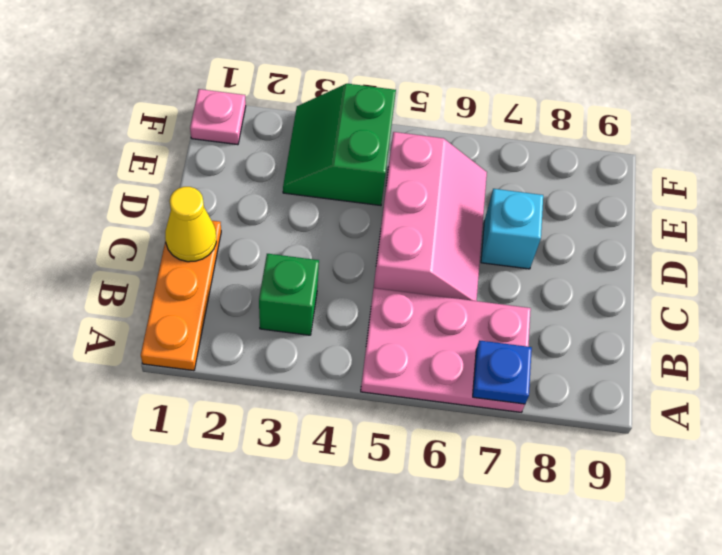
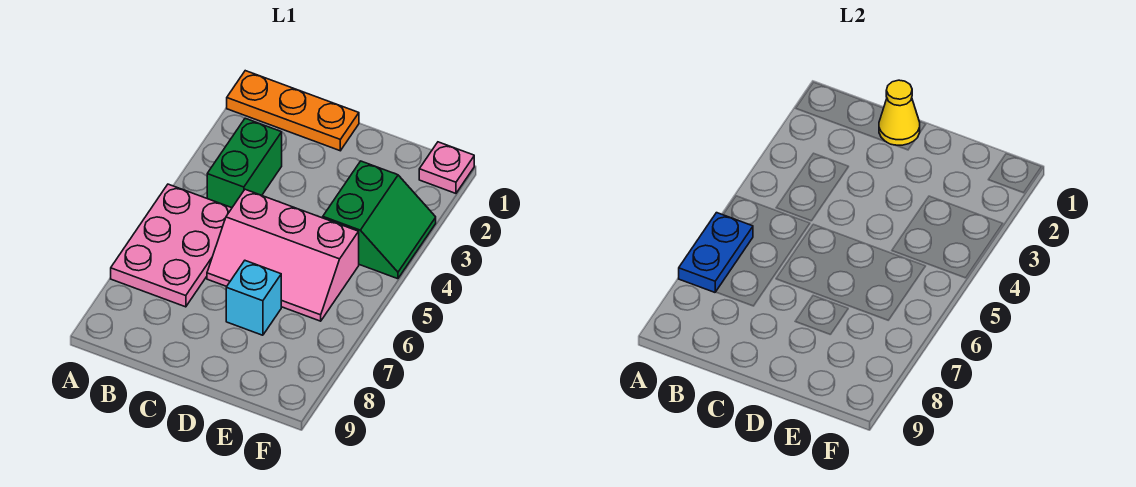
blue plate A7 level 2 -> blue plate A6:A7 level 2
green brick B3 level 1 -> green brick B3:B4 level 1
green slope E3:F4 level 1 top 4 -> green slope E3:F4 level 1 top E

